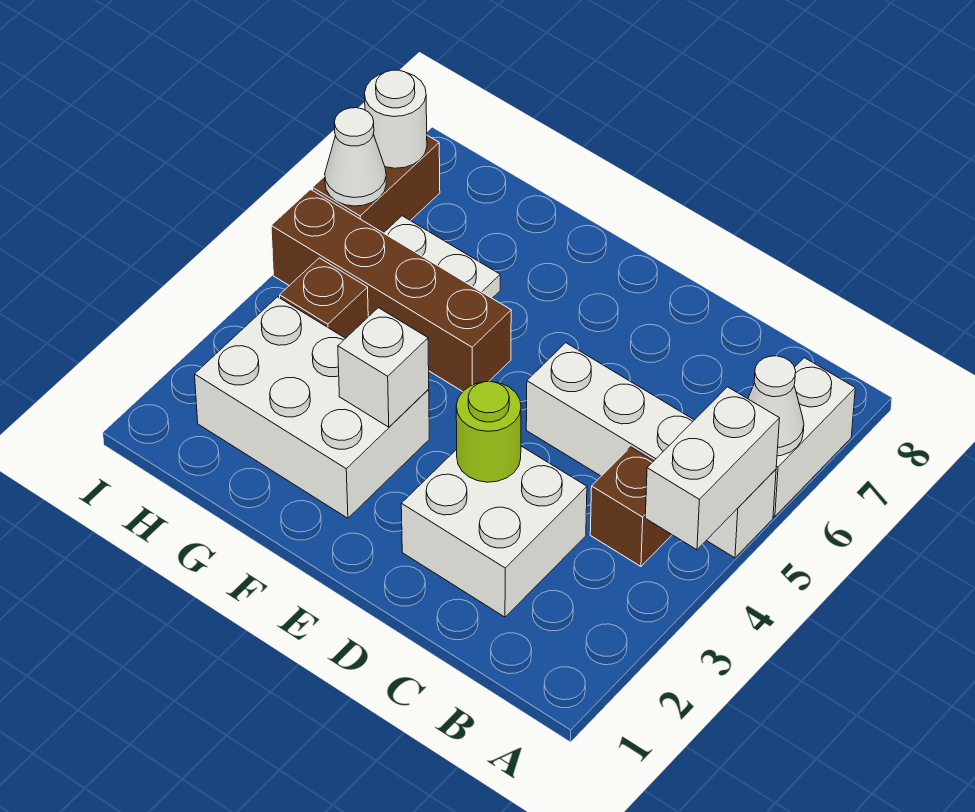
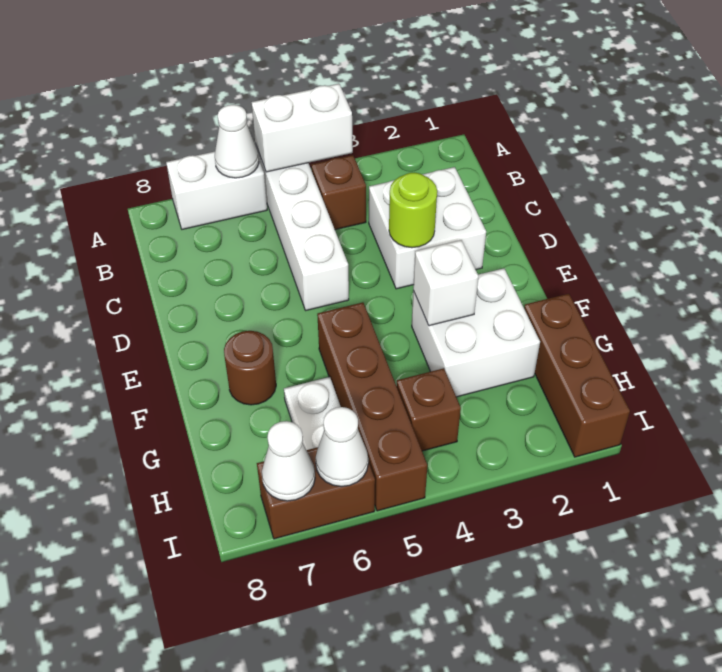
white brick F2:H3 level 1 -> white brick F2:G3 level 1
none -> brown round brick F7 level 1
none -> brown brick G1:I1 level 1
white round brick I7 level 2 -> white cone I7 level 2

